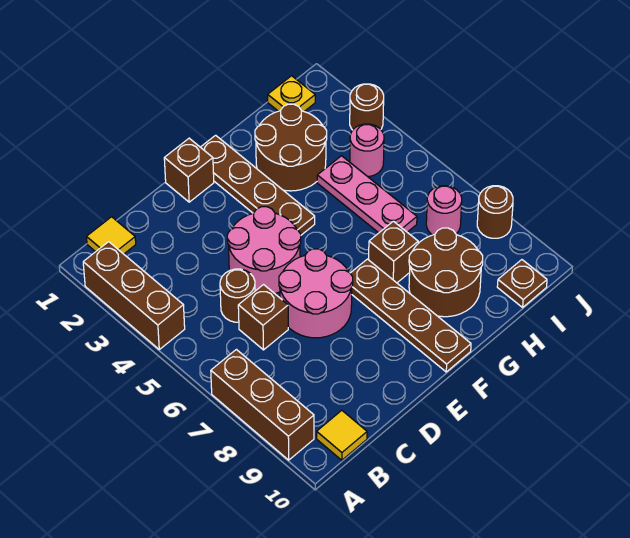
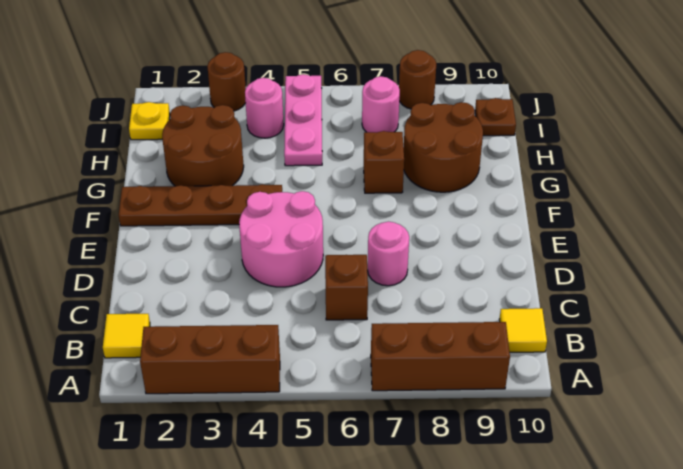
brown round brick C5 level 1 -> none
pink round brick D6:E7 level 1 -> pink round brick D7 level 1
brown brick E1 level 1 -> none
brown plate F7:F10 level 1 -> none
pink plate H4:H6 level 1 -> pink plate H5:J5 level 1

